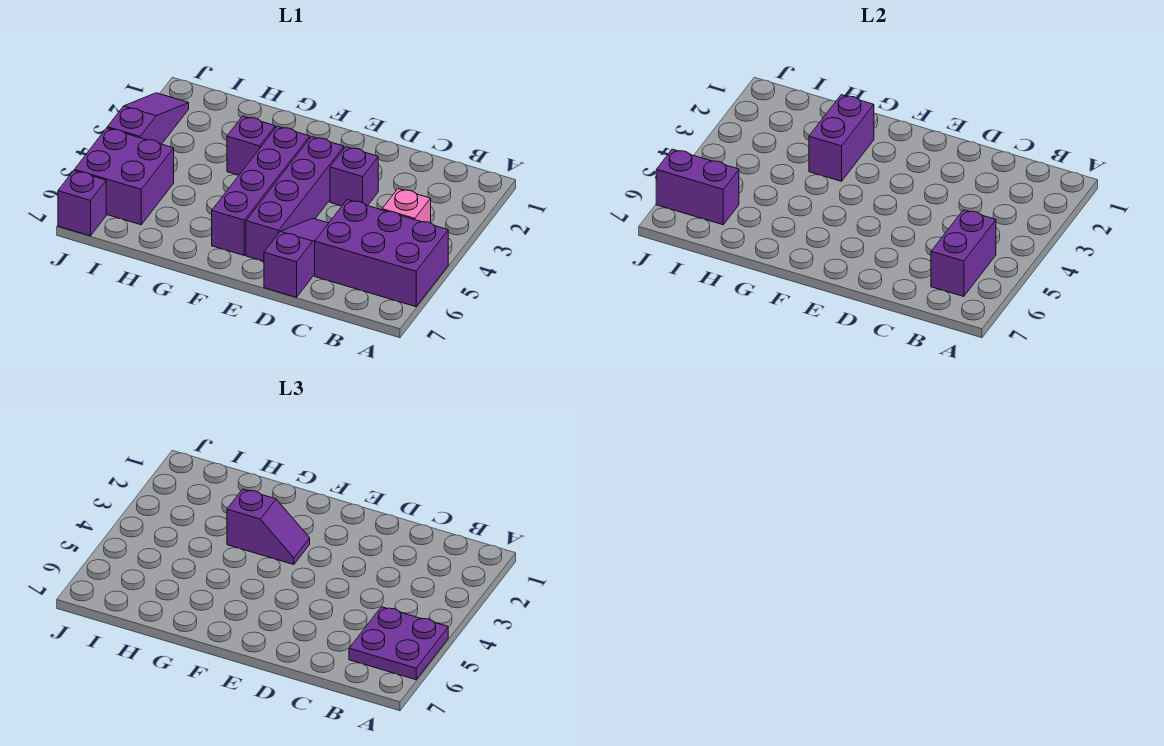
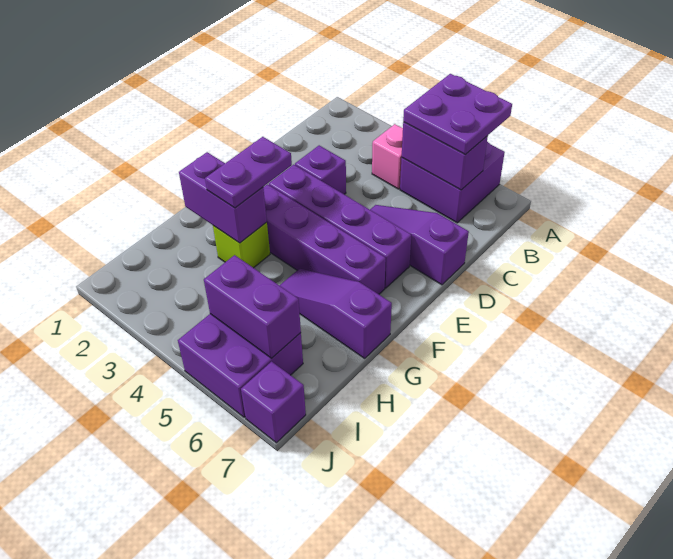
purple brick A5:C6 level 1 -> purple brick A5:B6 level 1
purple slope F3:G3 level 3 top G -> purple plate F3:G3 level 3
purple brick G3 level 1 -> lime brick G3 level 1
purple brick I6:J6 level 2 -> purple brick I5:I6 level 2
purple slope J2:J4 level 1 top 4 -> purple slope G5:G7 level 1 top 7

